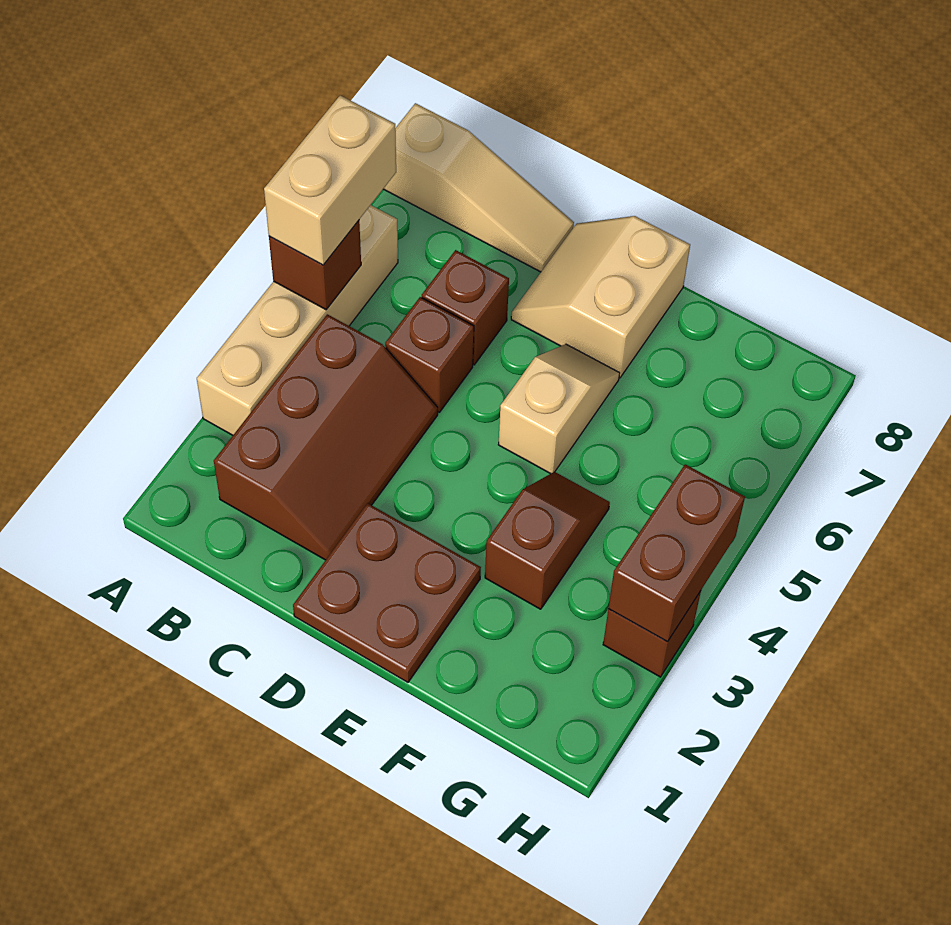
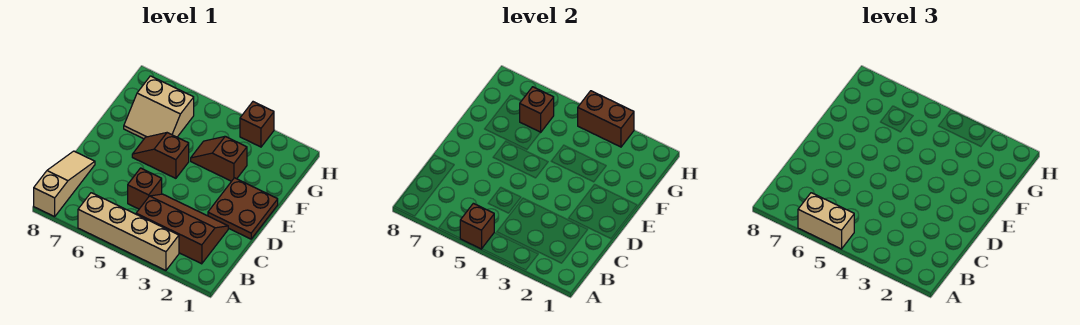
brown brick C6 level 1 -> brown brick G6 level 2
tan slope D7:E8 level 1 top E -> tan slope F6:G7 level 1 top G
tan slope E5:E6 level 1 top 5 -> brown slope E5:E6 level 1 top 5

